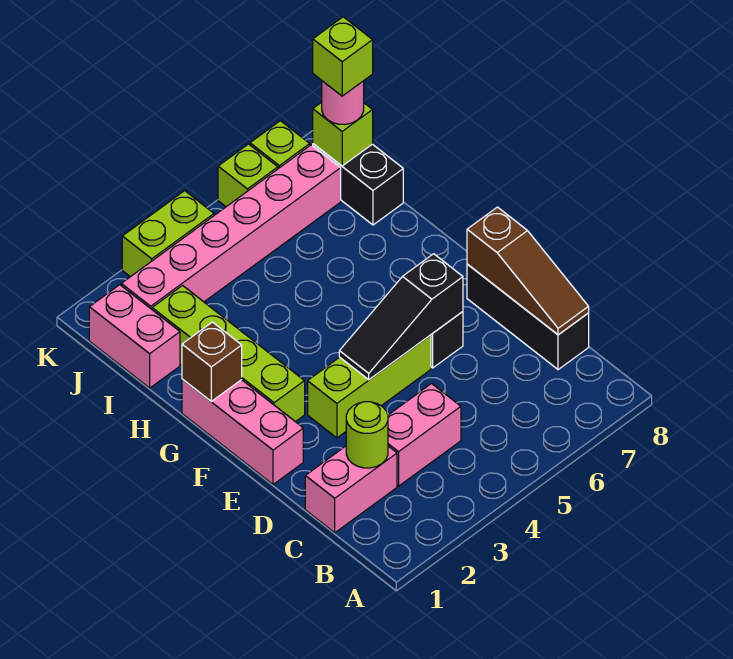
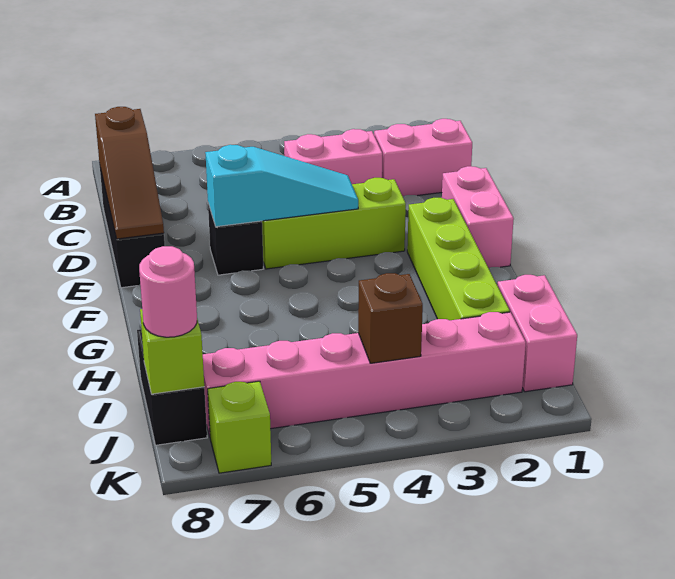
lime round brick C2 level 2 -> none
brown slope C8:E8 level 2 top E -> brown slope C8:E8 level 2 top C
pink brick E1:G1 level 1 -> pink brick E1:F1 level 1
black slope E4:E6 level 2 top 6 -> cyan slope E4:E6 level 2 top 6
brown brick G1 level 2 -> brown brick J4 level 2
lime brick J8 level 4 -> none
lime brick K3:K4 level 1 -> none
lime brick K6 level 1 -> none

